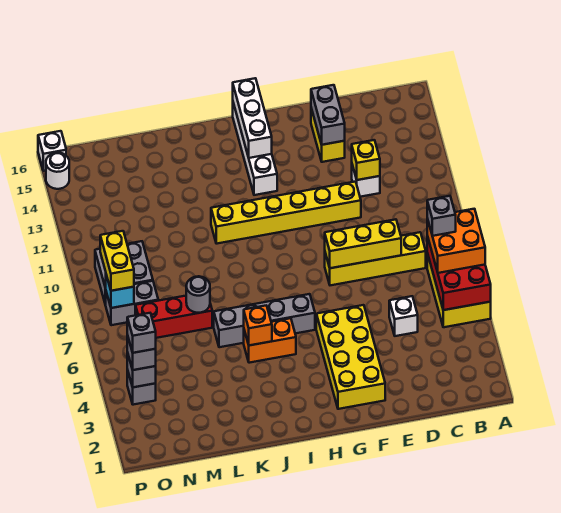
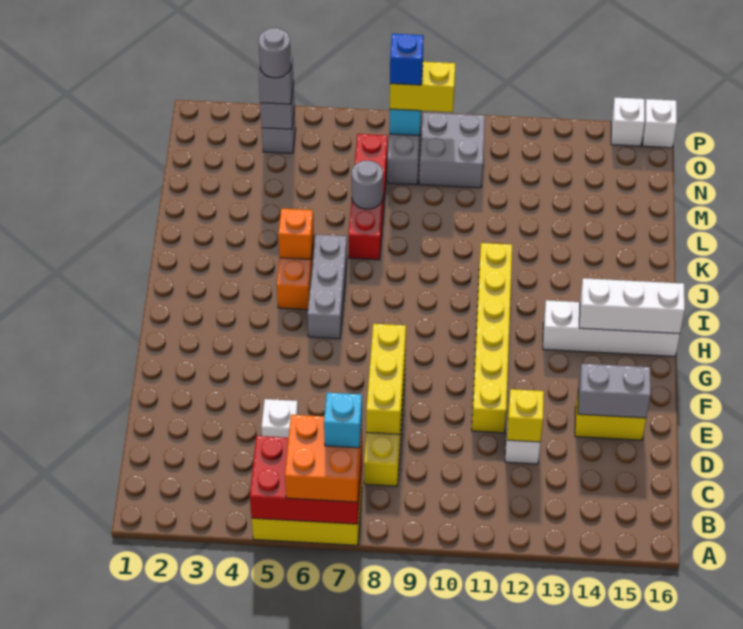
grey brick B7 level 4 -> cyan brick B7 level 4
yellow brick F2:G5 level 1 -> none
grey brick H6:K6 level 1 -> grey brick H6:J6 level 1
red brick L7:N7 level 1 -> red brick K7:N7 level 1
grey brick O4 level 4 -> grey round brick O4 level 4
none -> blue brick O8 level 4
white round brick P15 level 1 -> white brick P15 level 1

